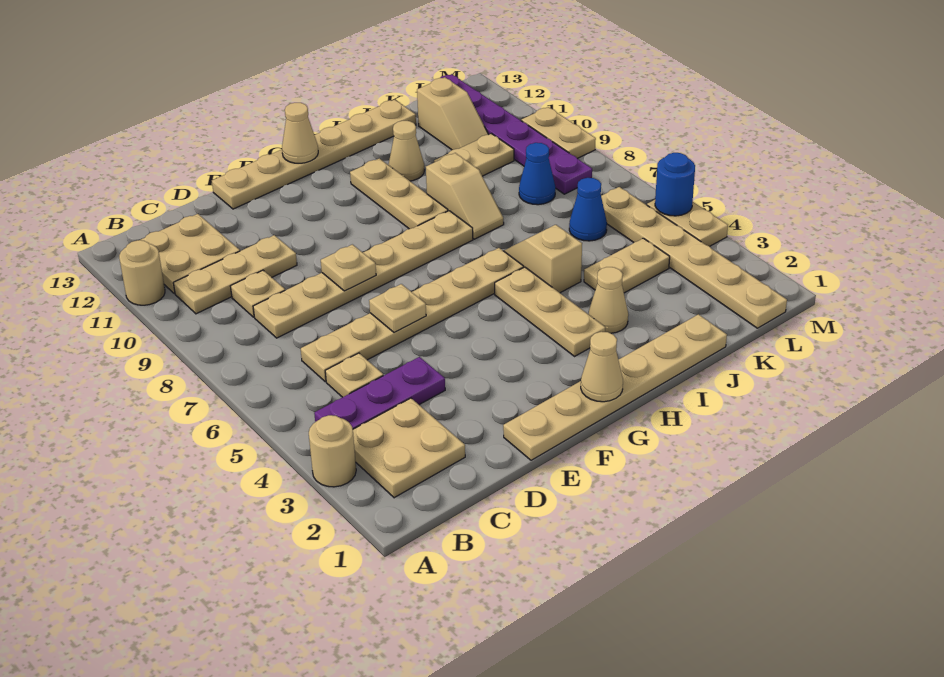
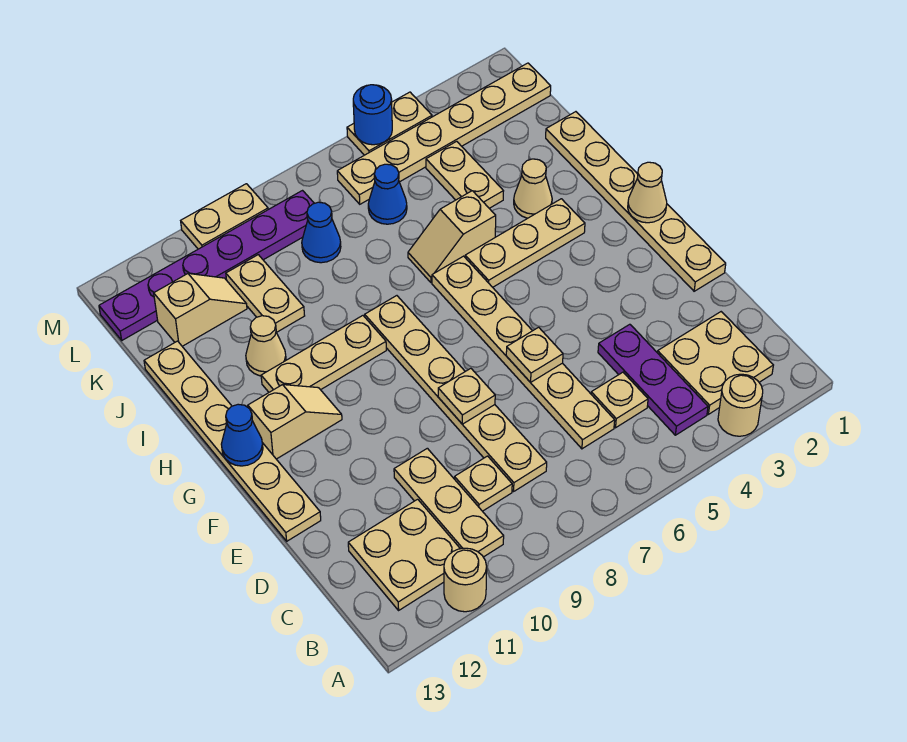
tan cone G13 level 2 -> blue cone G13 level 2
tan slope I8:I9 level 1 top 9 -> tan slope G11:G12 level 1 top 12

